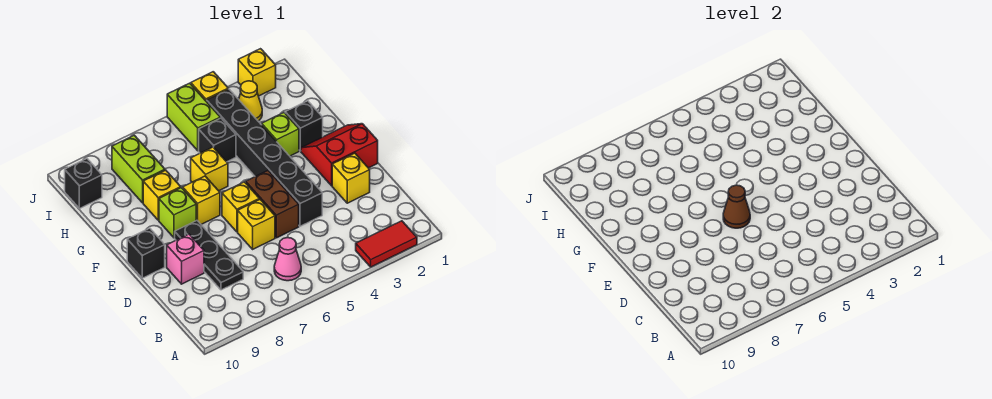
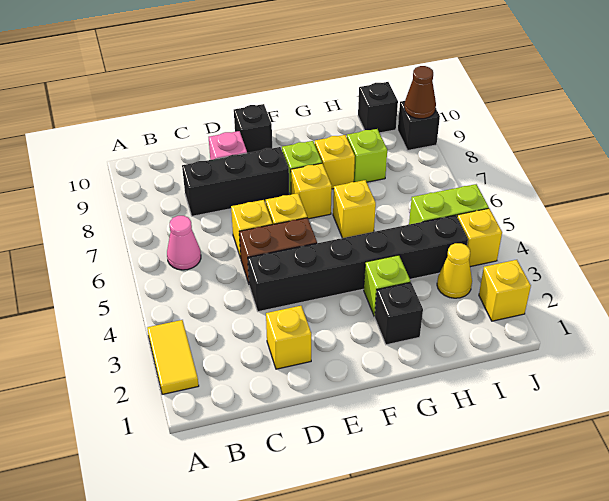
red tile A2:A3 level 1 -> yellow tile A2:A3 level 1
black plate C8:E8 level 1 -> black brick C8:E8 level 1
red slope E1:F2 level 1 top E -> none
brown cone E6 level 2 -> brown cone J9 level 2
black brick H5 level 1 -> black brick J9 level 1
lime brick H8:I8 level 1 -> lime brick H8 level 1

